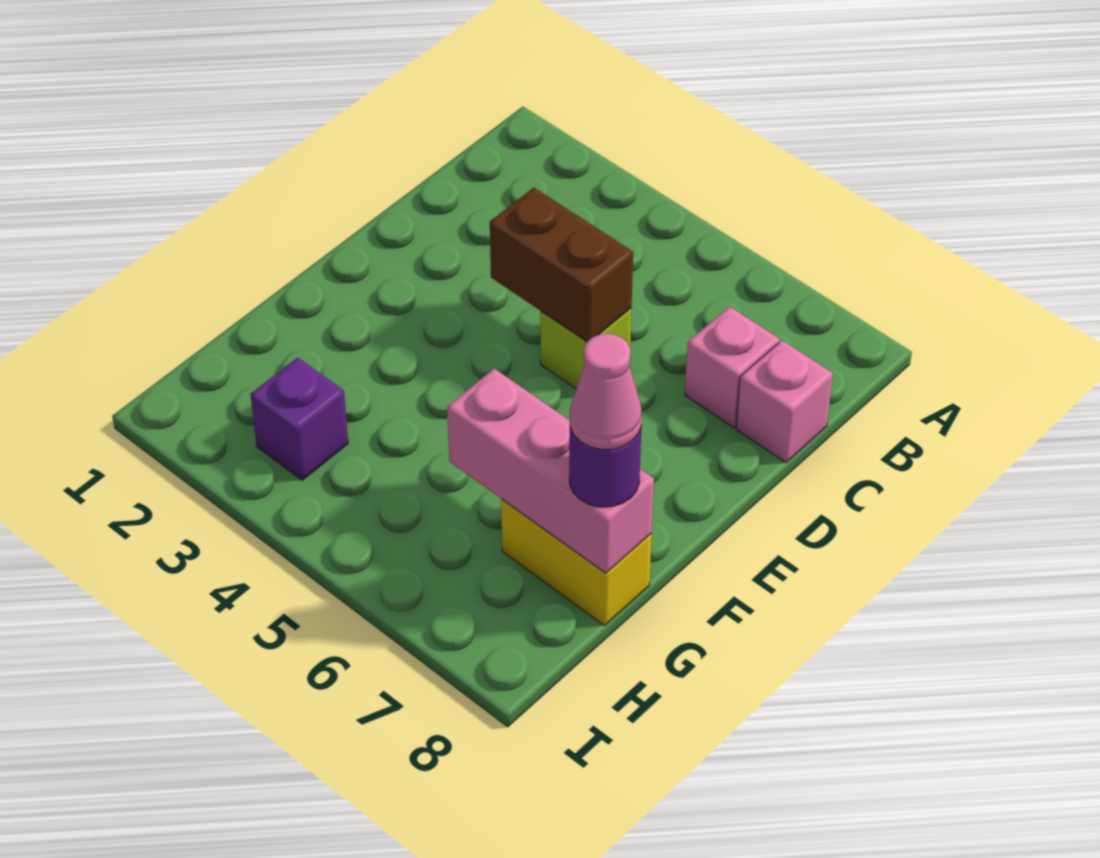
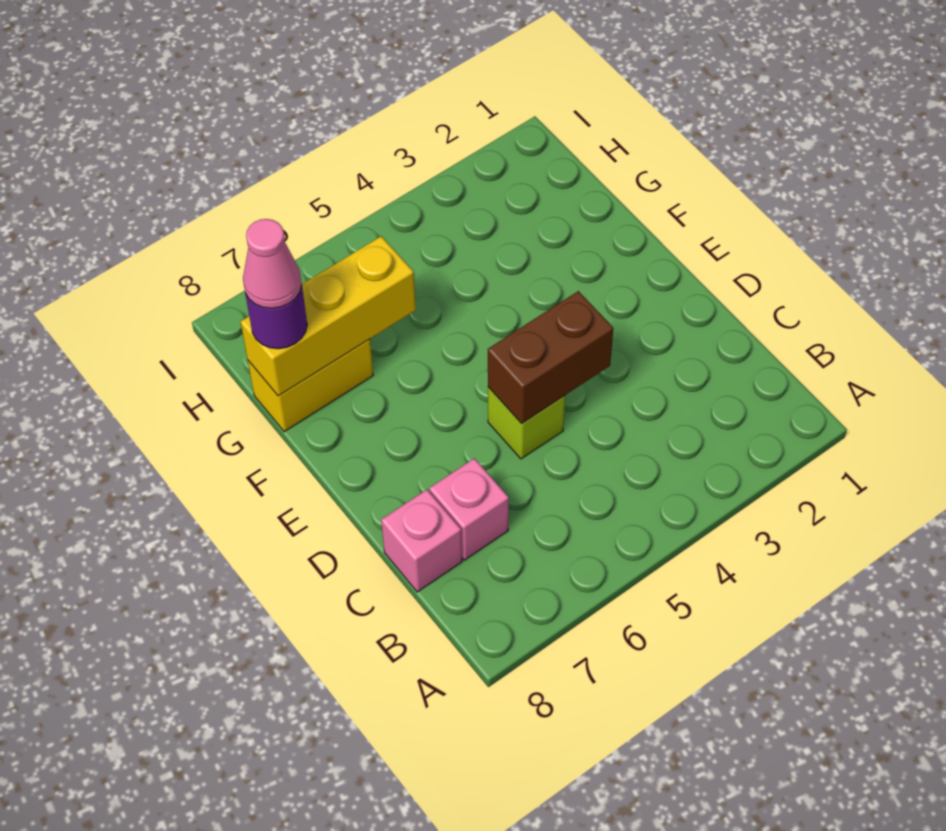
pink brick G6:G8 level 2 -> yellow brick G6:G8 level 2
purple brick H3 level 1 -> none

